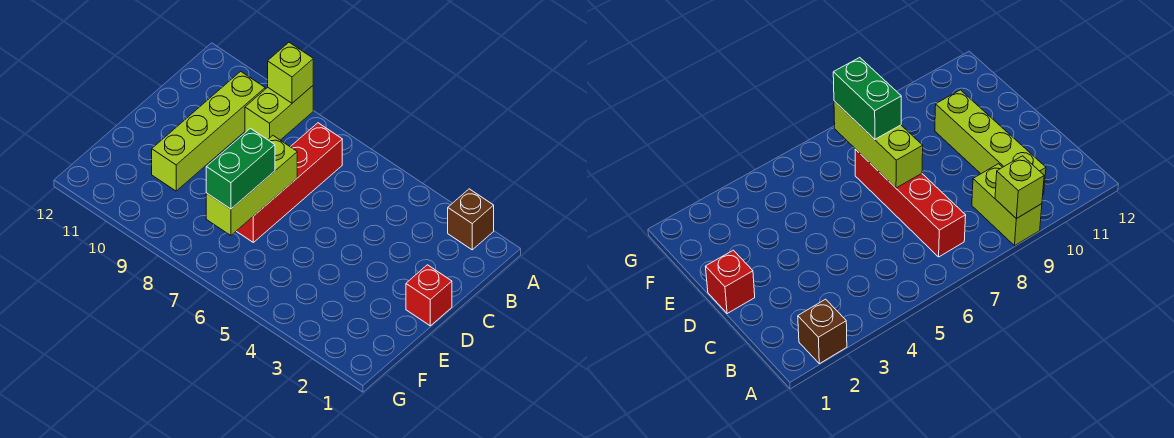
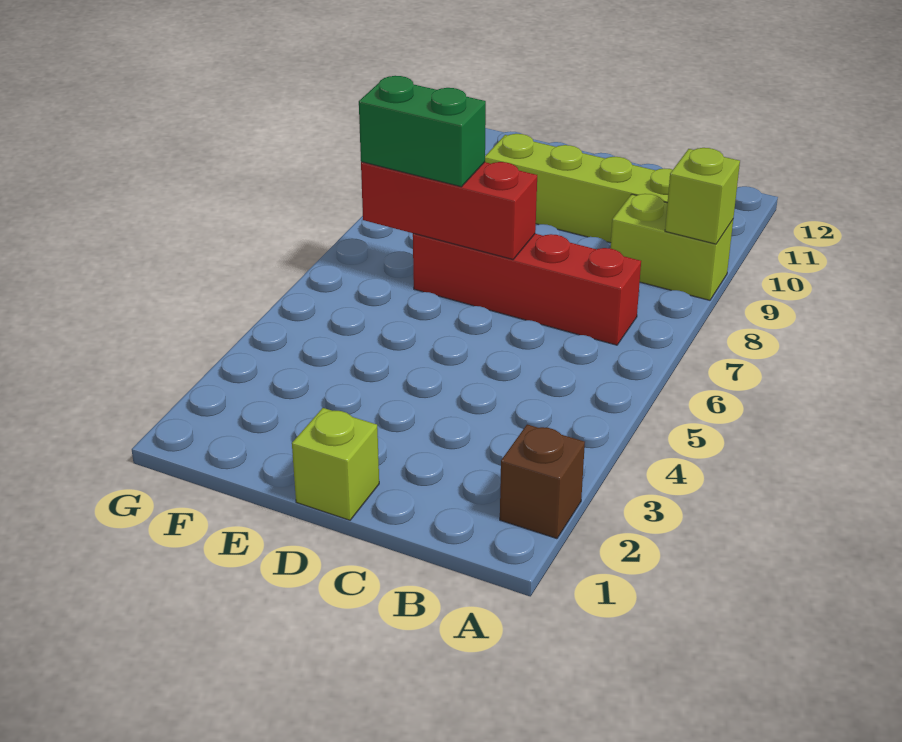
red brick D1 level 1 -> lime brick D1 level 1
lime brick D7:F7 level 2 -> red brick D7:F7 level 2

